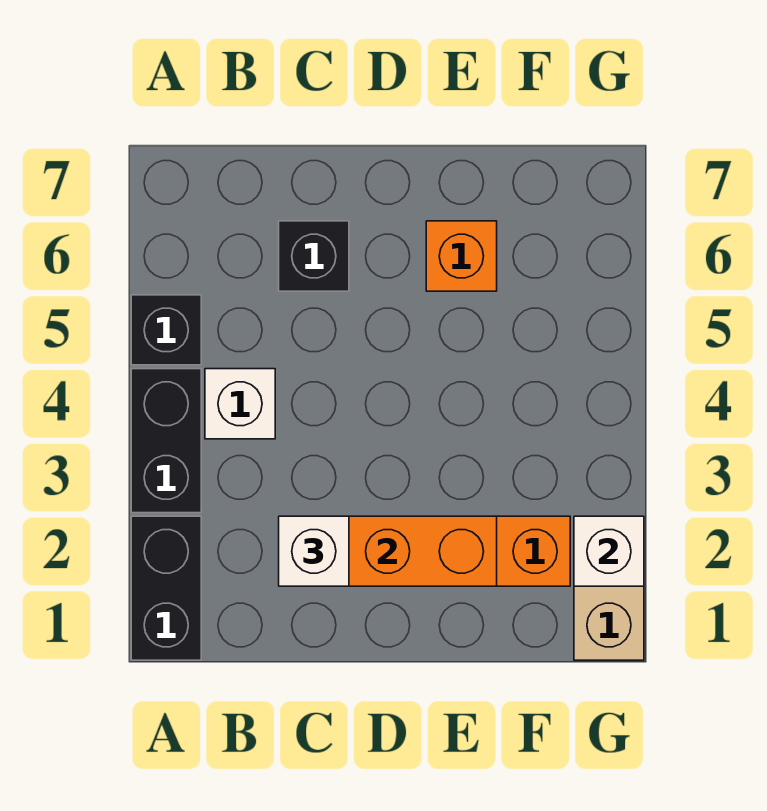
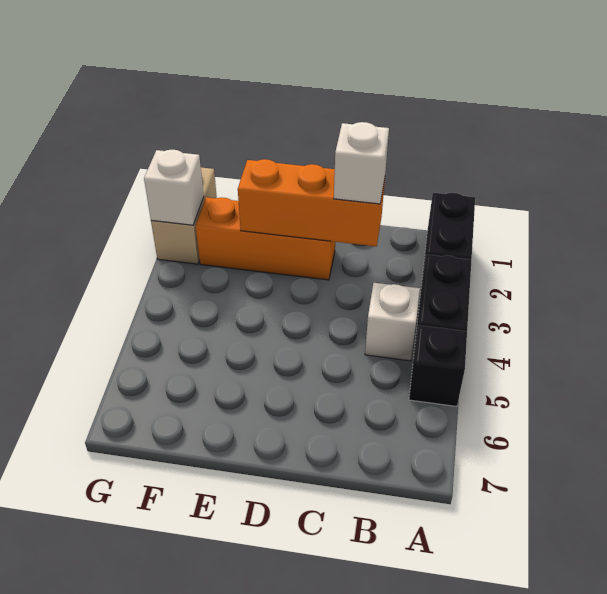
black brick C6 level 1 -> none
orange brick E6 level 1 -> none

